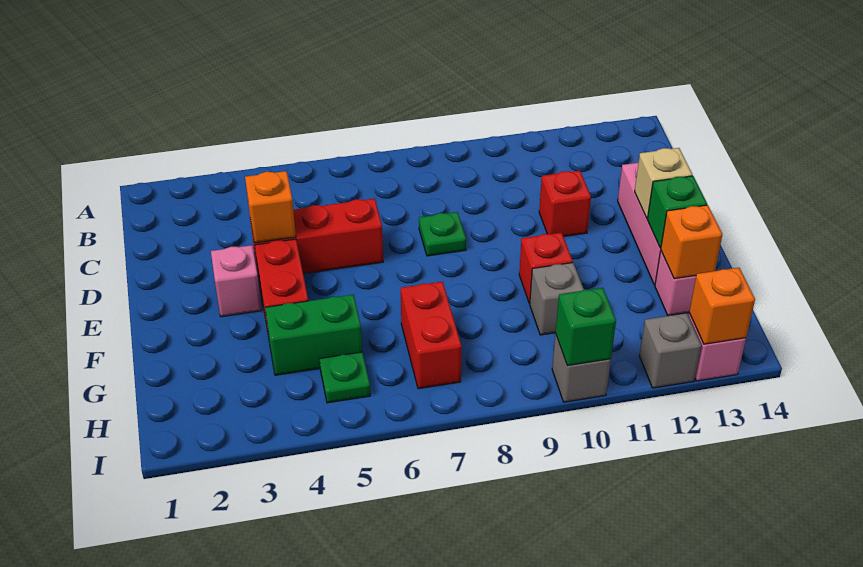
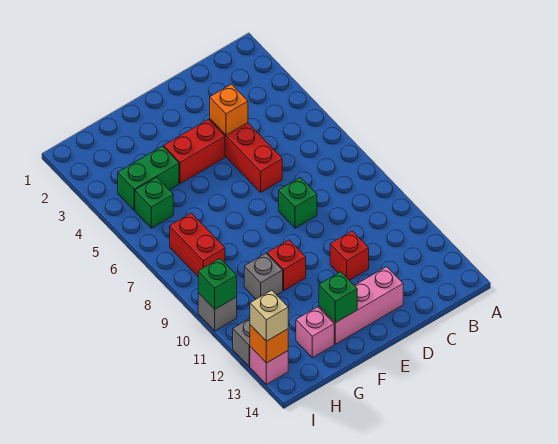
green plate D8 level 1 -> green brick D8 level 1
pink brick E3 level 1 -> none
tan brick E13 level 2 -> tan brick I13 level 3
green brick G4:G5 level 1 -> green brick G4:H4 level 1
red brick G7:H7 level 1 -> red brick H7:H8 level 1
orange brick G13 level 2 -> none
green plate H5 level 1 -> green brick H5 level 1

